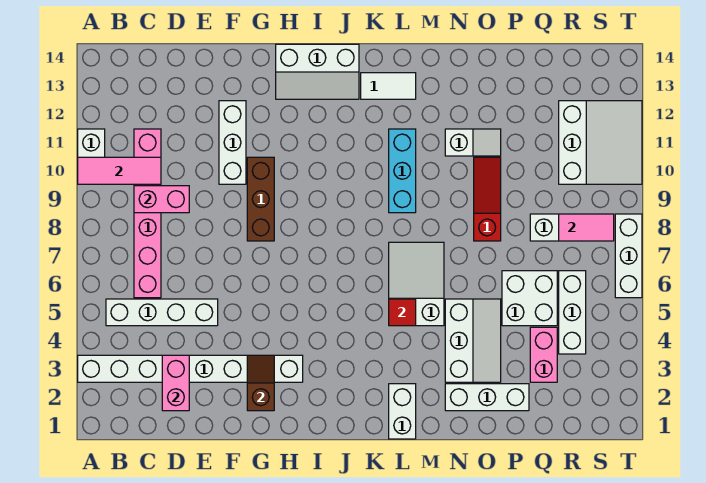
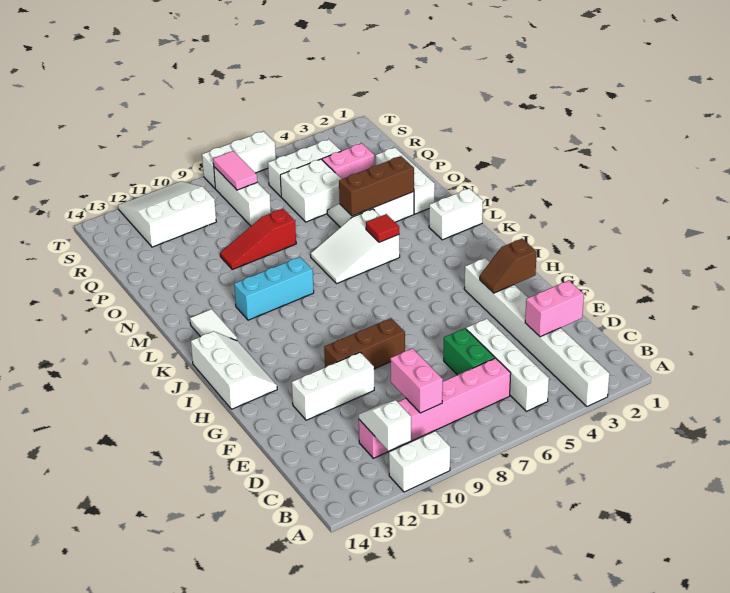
pink tile A10:C10 level 2 -> none
none -> green brick D6:E6 level 1
none -> brown brick N3:N5 level 2
white slope N11:O11 level 1 top N -> white slope B11:C11 level 2 top B

